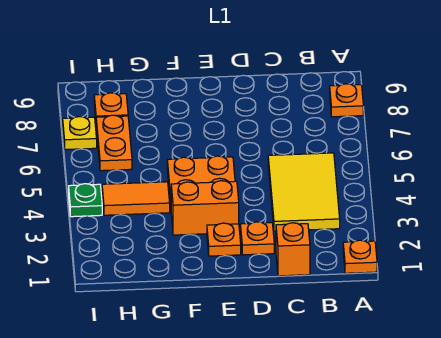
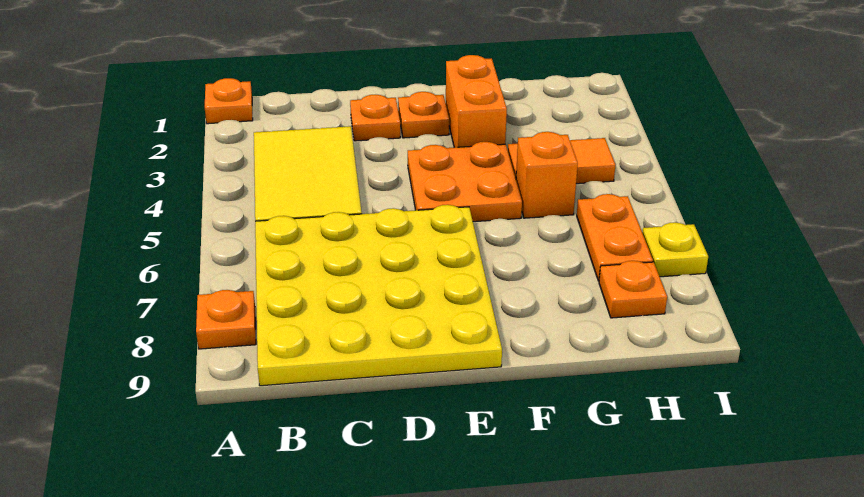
none -> yellow plate B6:E9 level 1
orange brick C1 level 1 -> orange brick G5 level 1
orange brick E3:F3 level 1 -> orange brick F2:F3 level 1
green plate I4 level 1 -> none

